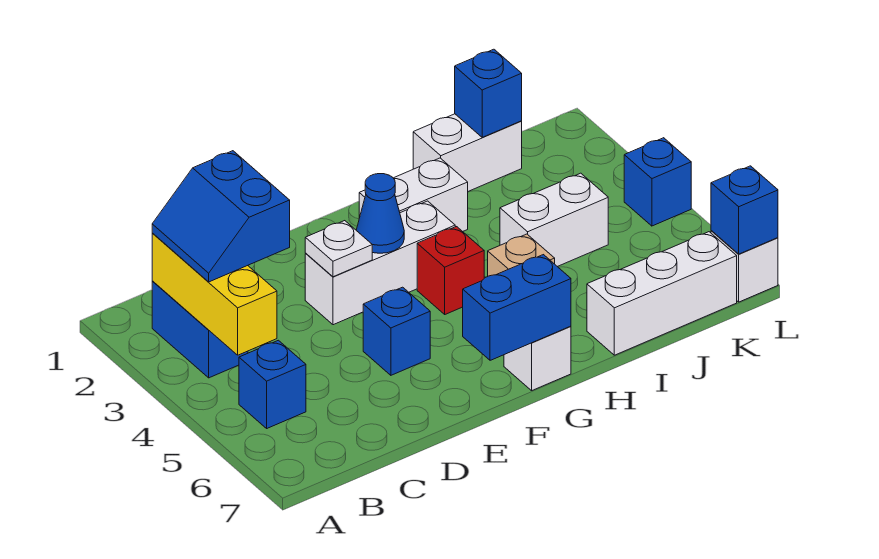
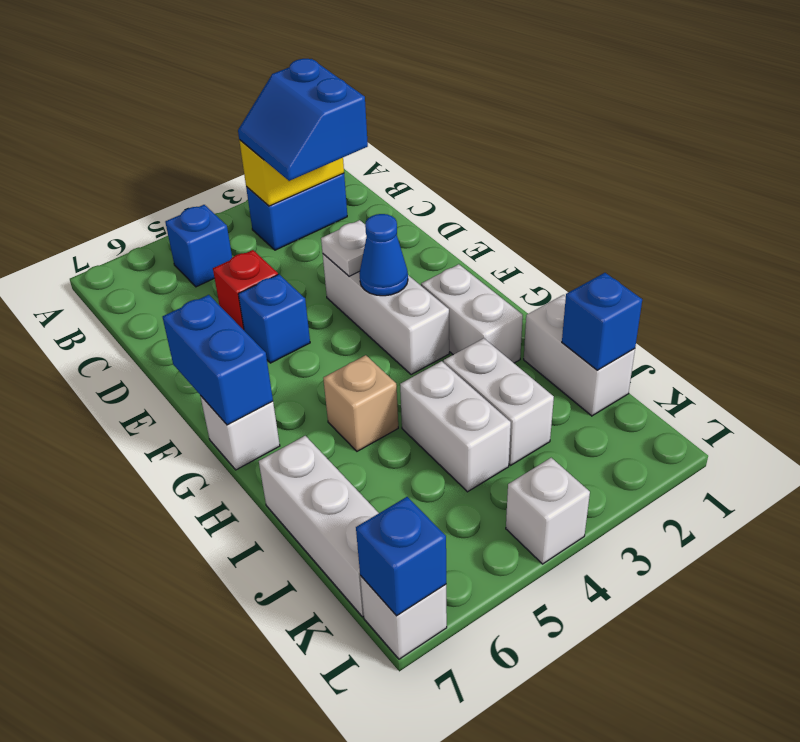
yellow brick B2:B4 level 2 -> yellow brick B2:B3 level 2
blue slope B2:C3 level 3 top C -> blue slope B2:C3 level 3 top 2
red brick G4 level 1 -> red brick D5 level 1
none -> white brick I3:J3 level 1
blue brick L4 level 1 -> white brick L4 level 1

